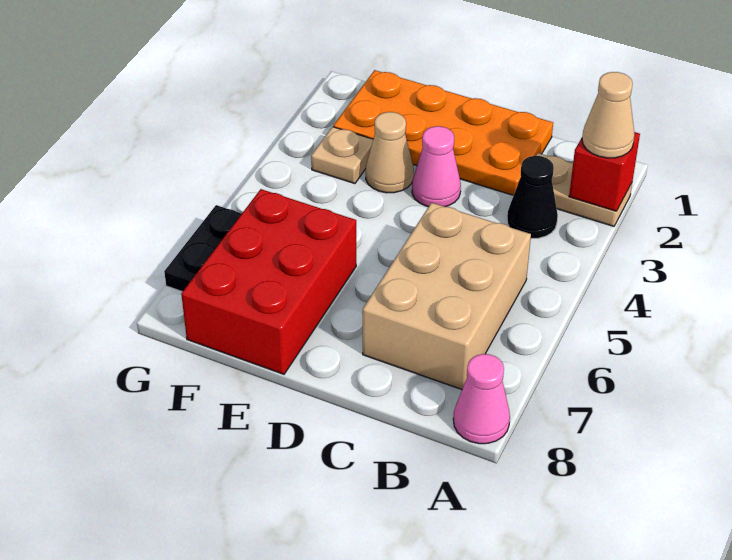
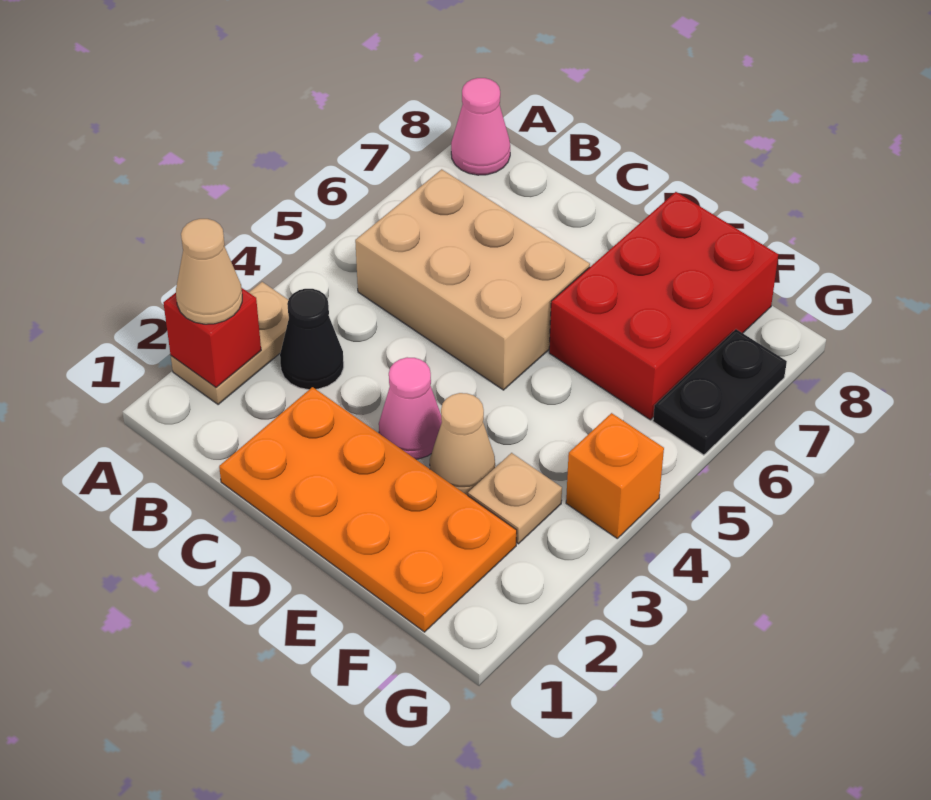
tan plate A2:B2 level 1 -> tan plate A2:A3 level 1
tan brick B5:C7 level 1 -> tan brick B5:D6 level 1
none -> orange brick G4 level 1

